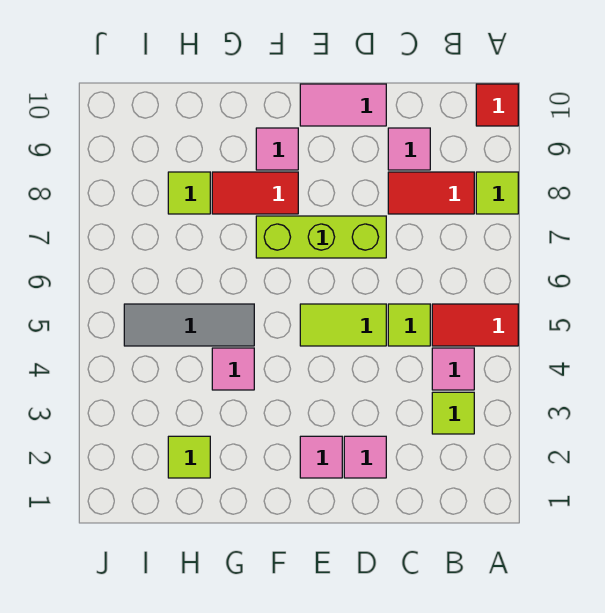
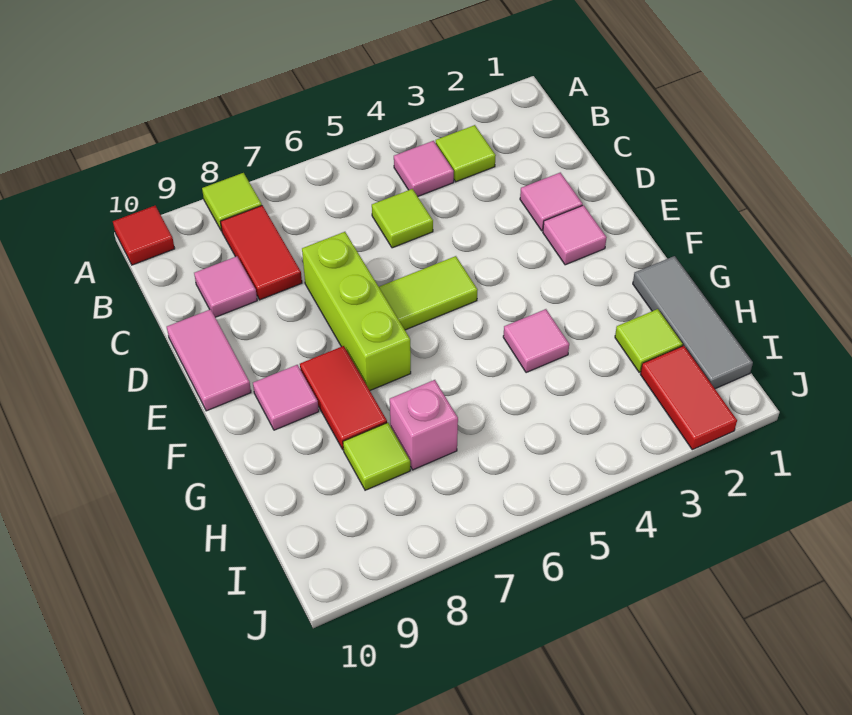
red tile A5:B5 level 1 -> red tile I2:J2 level 1
lime tile D5:E5 level 1 -> lime tile E5:E6 level 1
grey tile G5:I5 level 1 -> grey tile G1:I1 level 1
none -> pink brick H7 level 1

